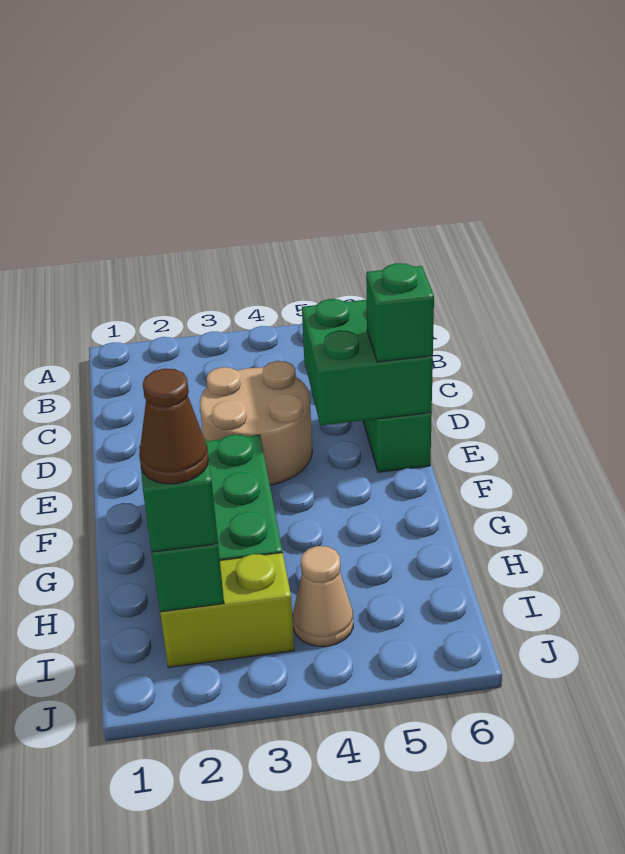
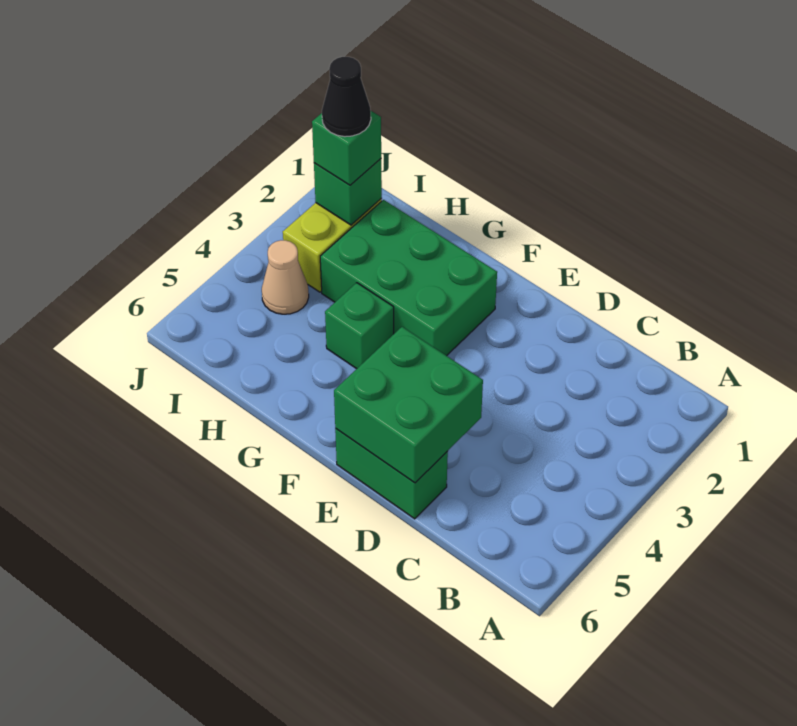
tan round brick D3:E4 level 1 -> none
green brick E6 level 3 -> green brick G4 level 1
brown cone I2 level 4 -> black cone I2 level 4

